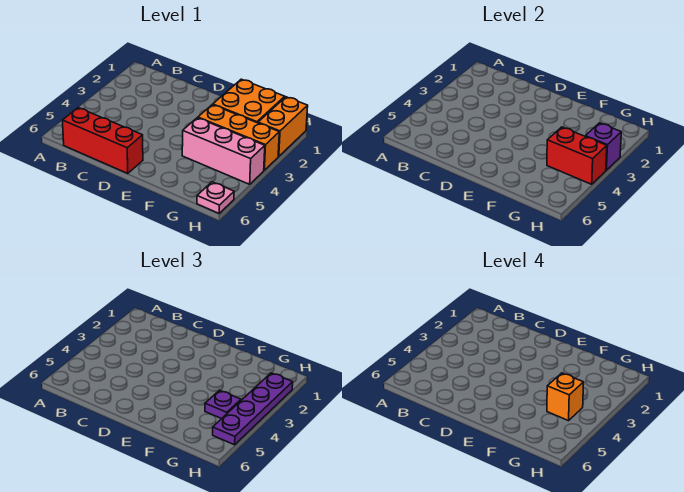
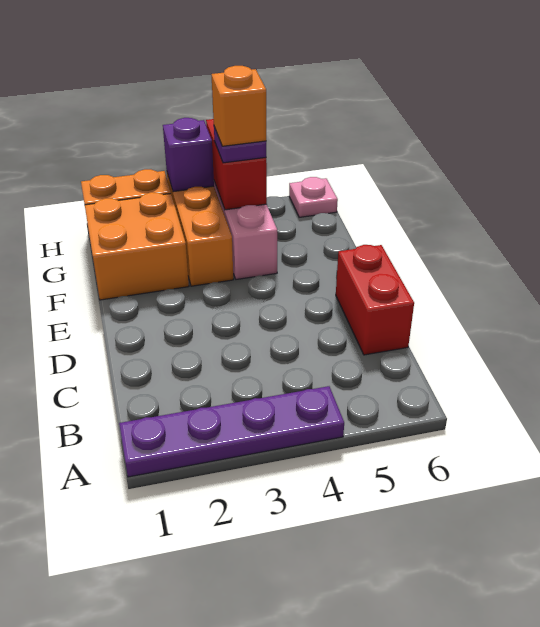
red brick B6:D6 level 1 -> red brick C6:D6 level 1
purple plate H2:H5 level 3 -> purple plate A1:A4 level 1

